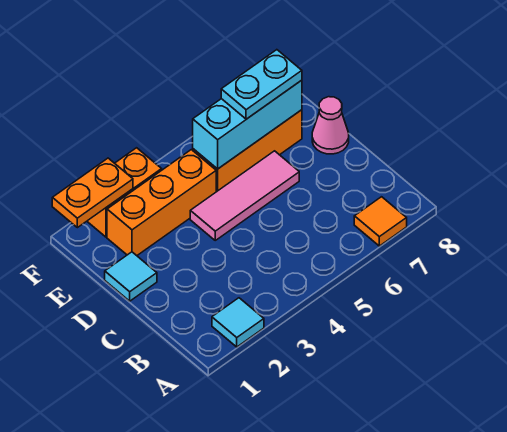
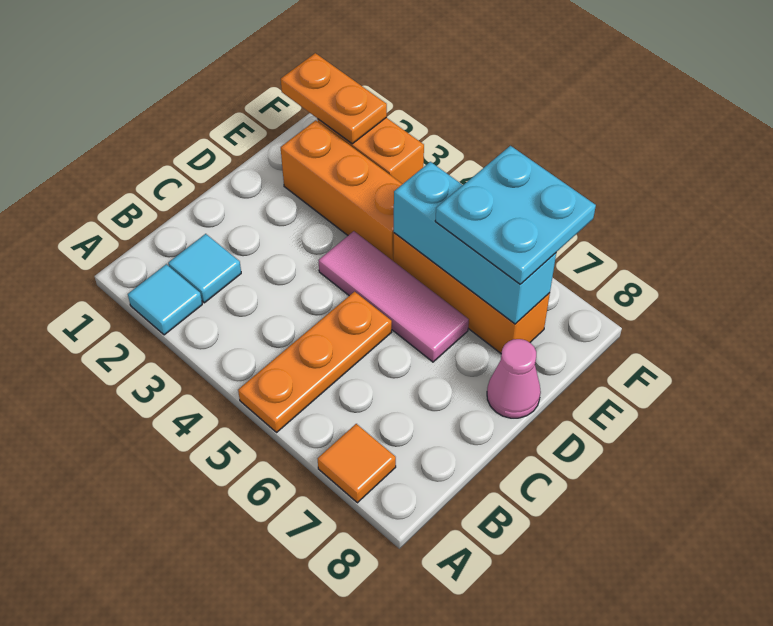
none -> orange plate A5:C5 level 1
cyan tile D1 level 1 -> cyan tile B2 level 1
cyan plate E6:E7 level 3 -> cyan plate E6:F7 level 3

